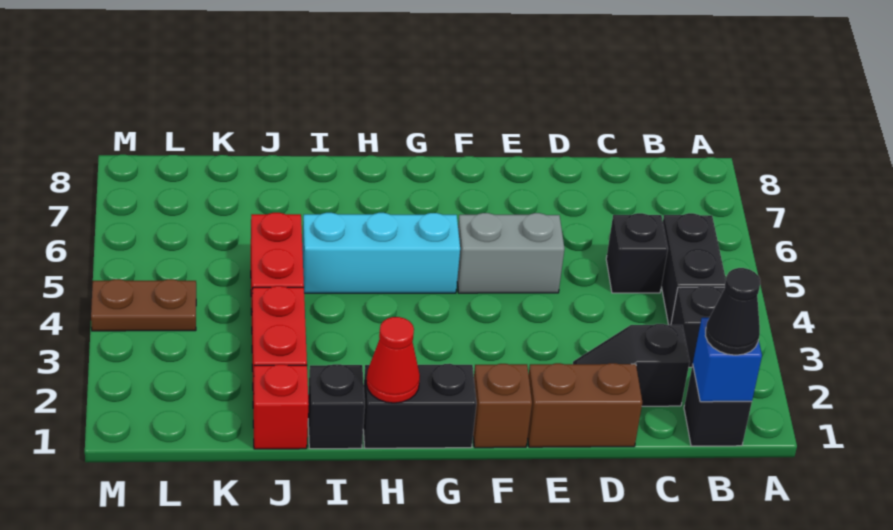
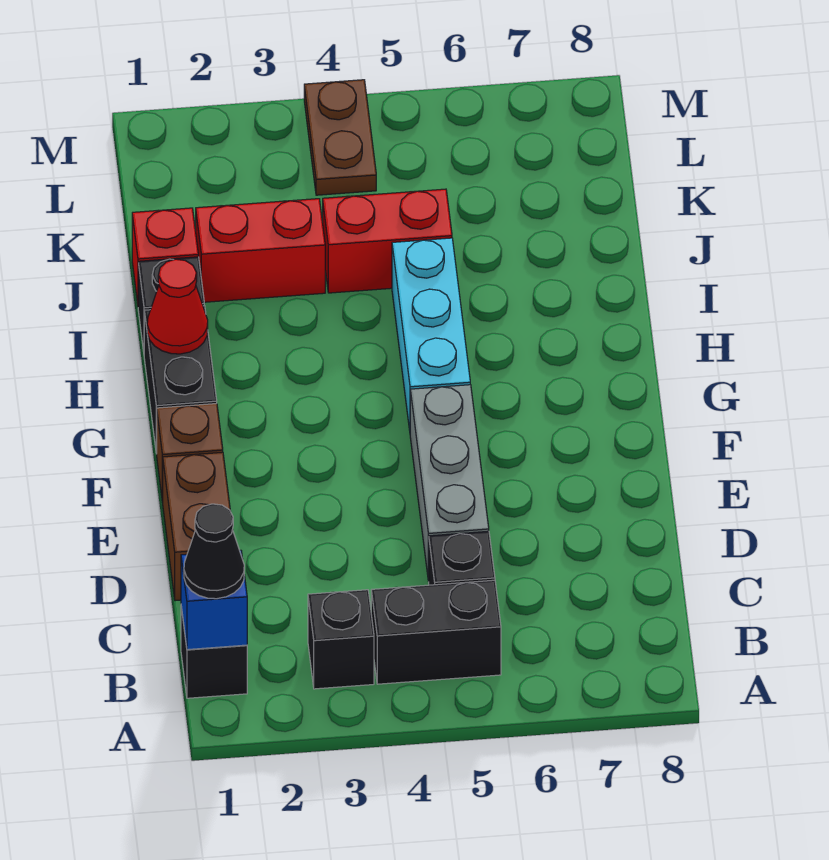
black slope C2:D2 level 1 top C -> none
grey brick E5:F5 level 1 -> grey brick D5:F5 level 1

